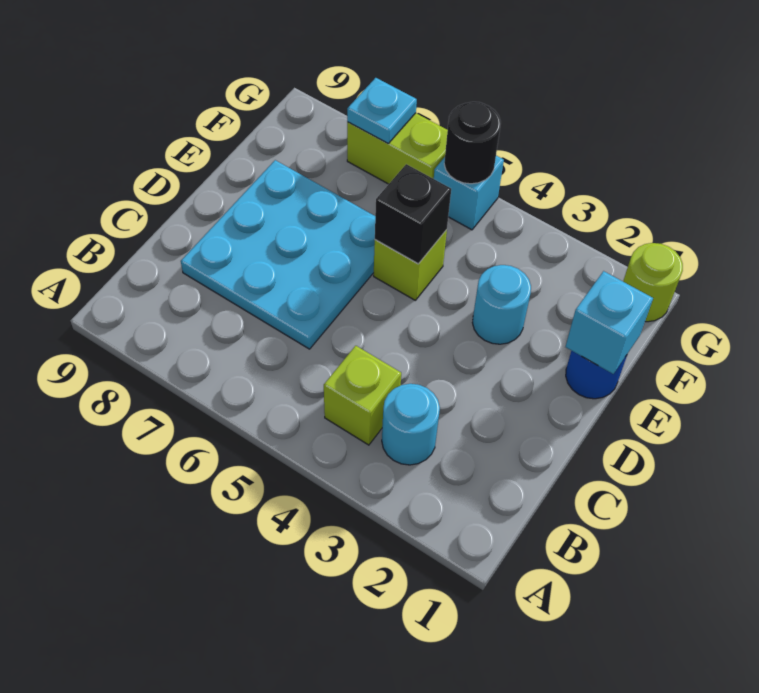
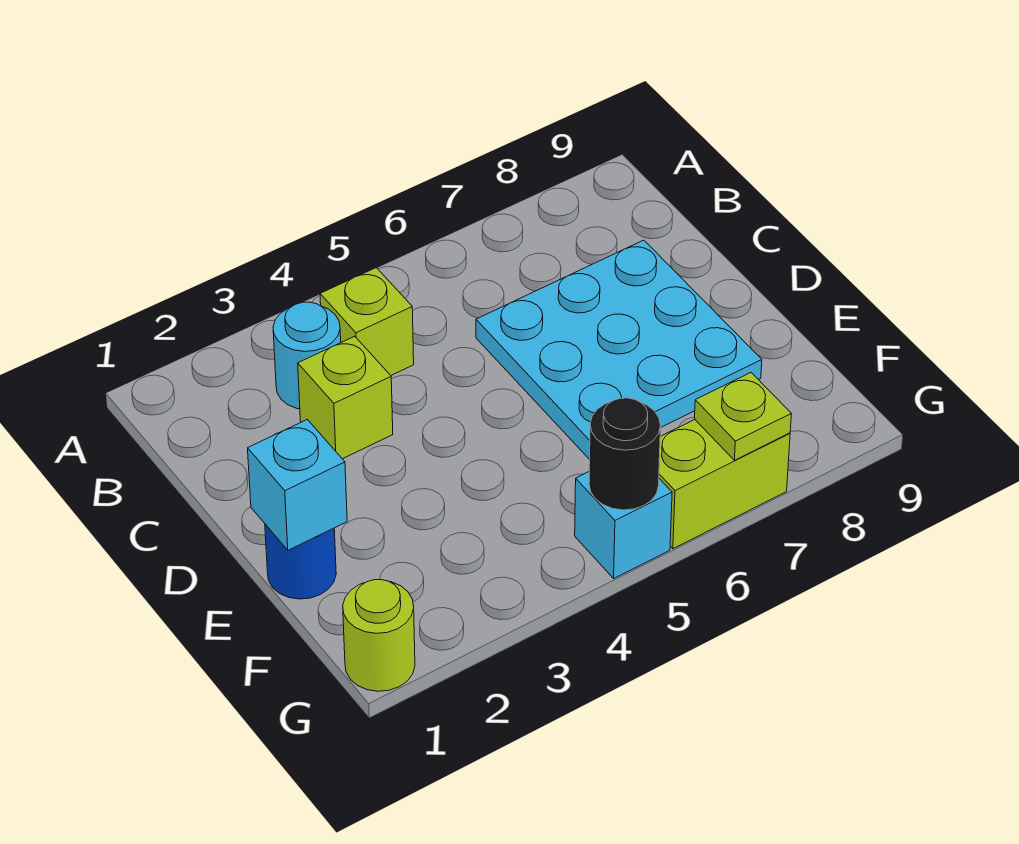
cyan round brick E3 level 1 -> none
lime brick E5 level 1 -> lime brick C3 level 1
black brick E5 level 2 -> none
cyan plate G7 level 2 -> lime plate G7 level 2

